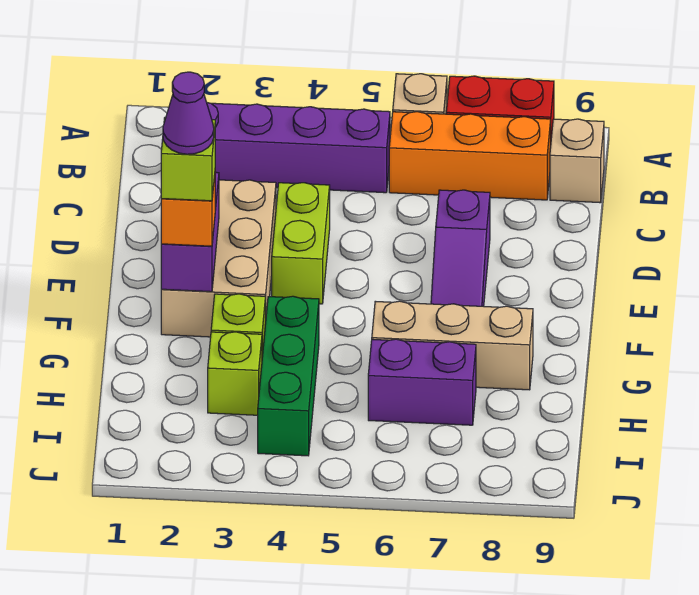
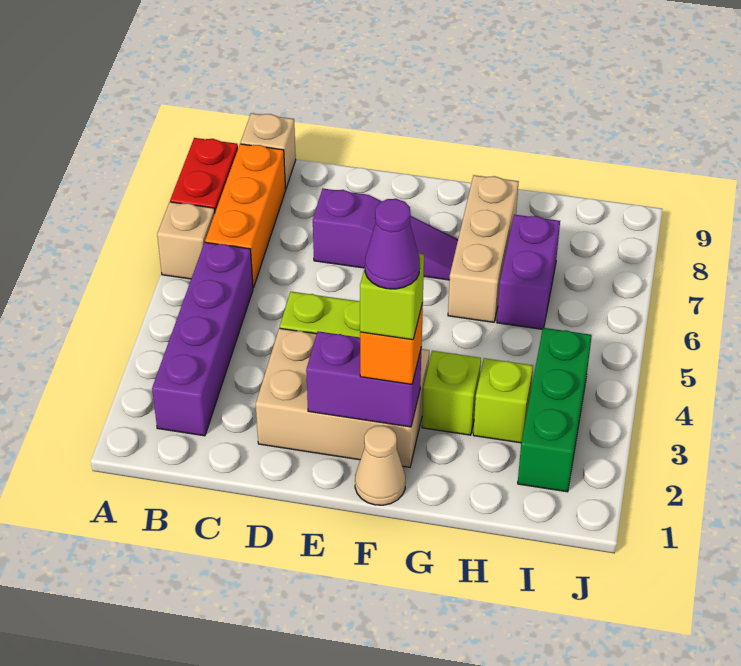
none -> tan cone F1 level 1
green brick G4:I4 level 1 -> green brick I2:I4 level 1

